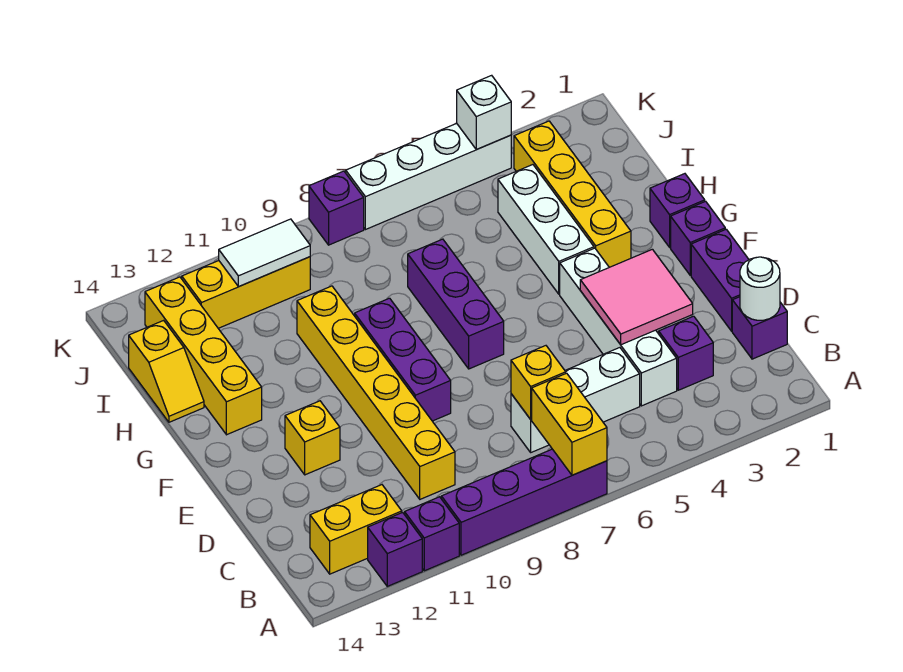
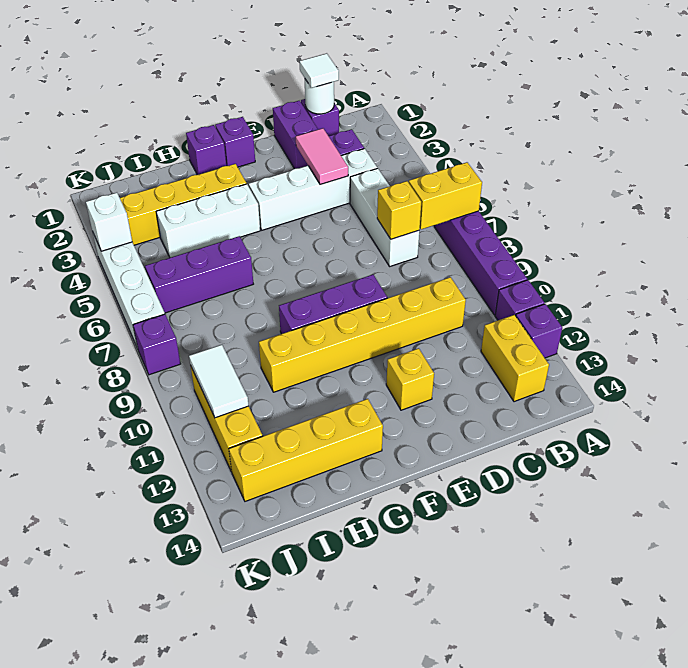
none -> white tile C1 level 3
purple brick D1:E1 level 1 -> purple brick D1:D2 level 1
pink tile D3:E4 level 2 -> pink tile D3:D4 level 2
purple brick F7:H7 level 1 -> purple brick H6:J6 level 1
yellow slope H14:I14 level 1 top I -> none

